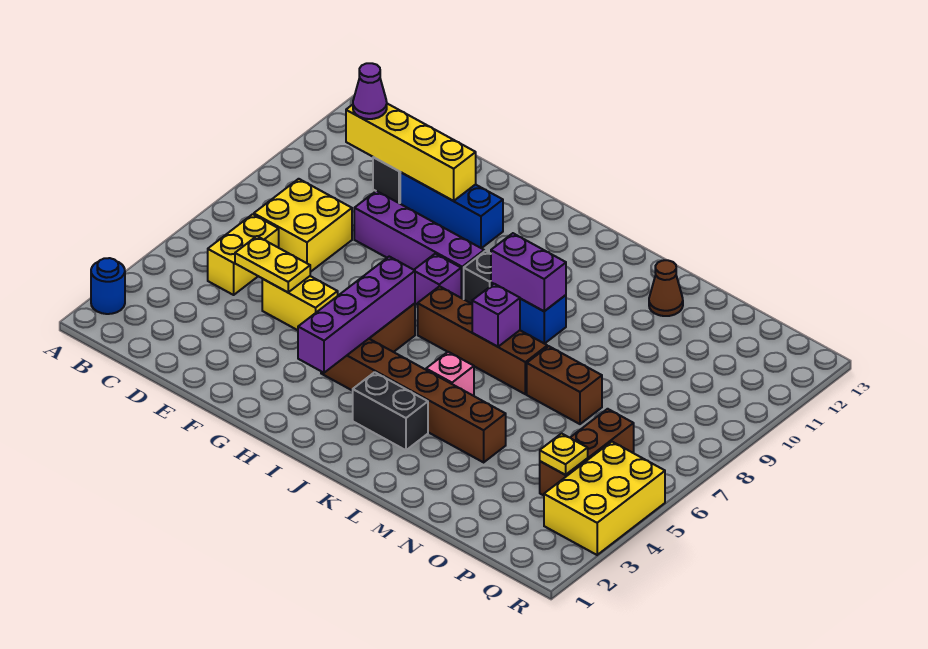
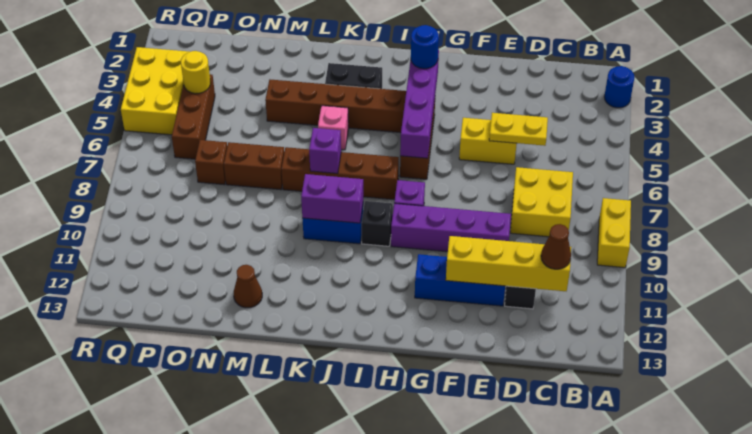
yellow brick C5:C6 level 1 -> yellow brick A8:A9 level 1
purple cone C11 level 3 -> brown cone C11 level 3
none -> blue round brick H3 level 3
none -> brown brick O7 level 1
yellow plate P4 level 2 -> yellow round brick P4 level 2

